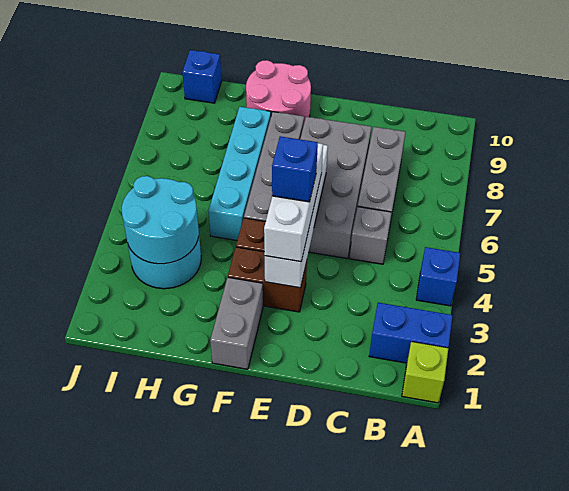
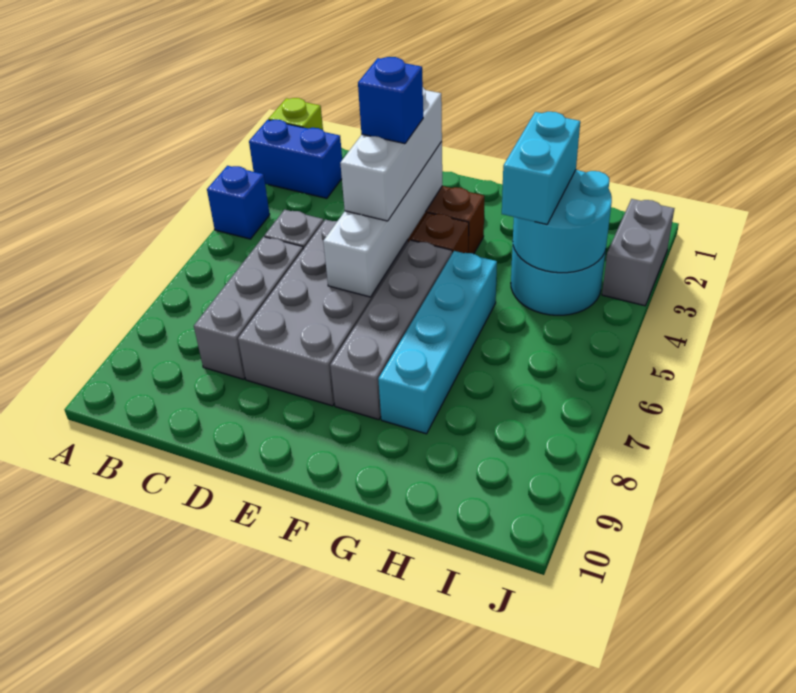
grey brick F1:F2 level 1 -> grey brick J2:J3 level 1
pink round brick F9:G10 level 1 -> none
none -> cyan brick H3:H4 level 3
blue brick I10 level 1 -> none

